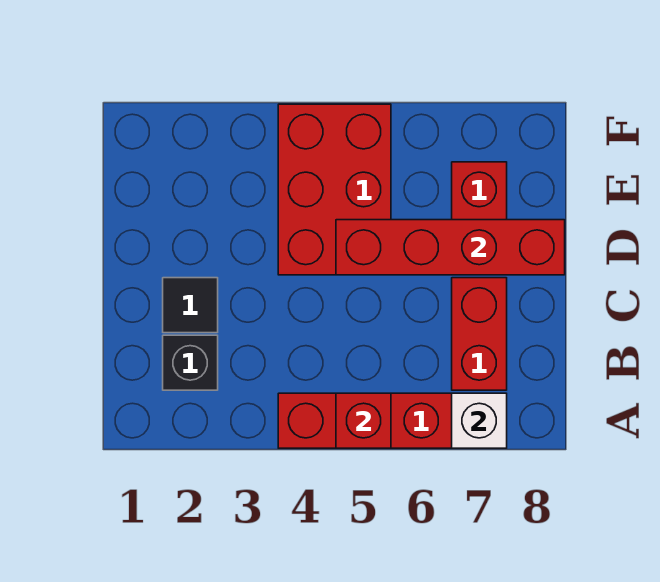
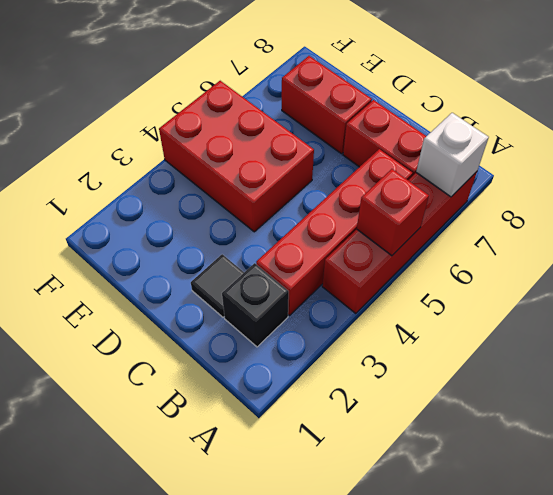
red brick D5:D8 level 2 -> red brick B3:B6 level 1

